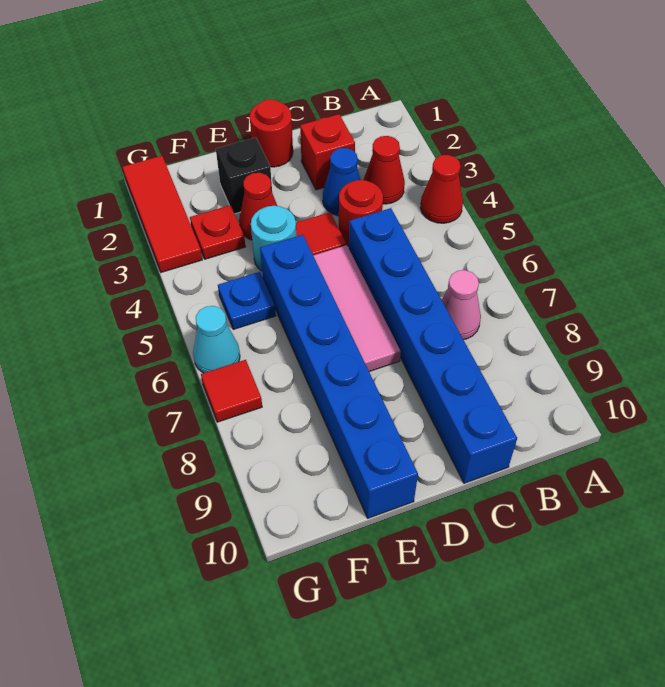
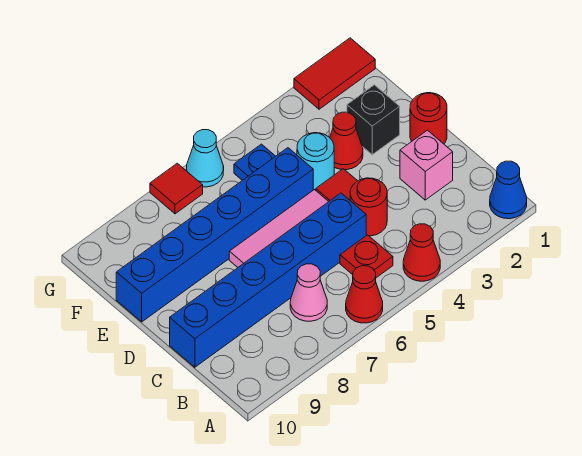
red cone B3 level 1 -> red cone A6 level 1
red brick C2 level 1 -> pink brick C2 level 1
blue cone C3 level 1 -> blue cone A1 level 1
red plate F3 level 1 -> red plate B5 level 1
red tile G1:G3 level 1 -> red tile G1:G2 level 1

